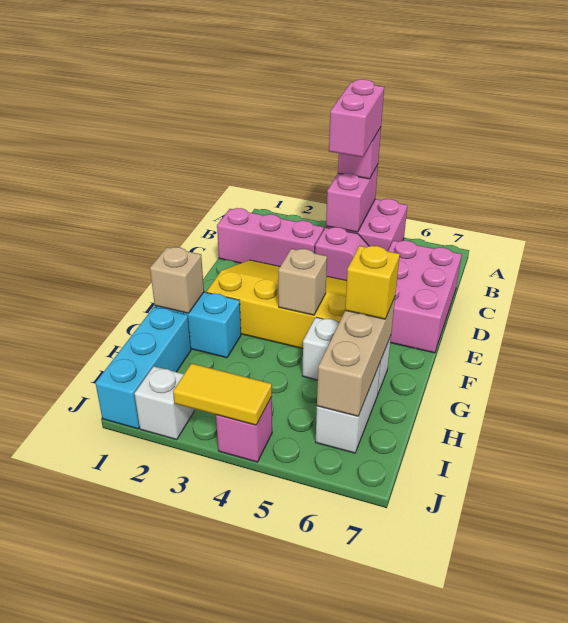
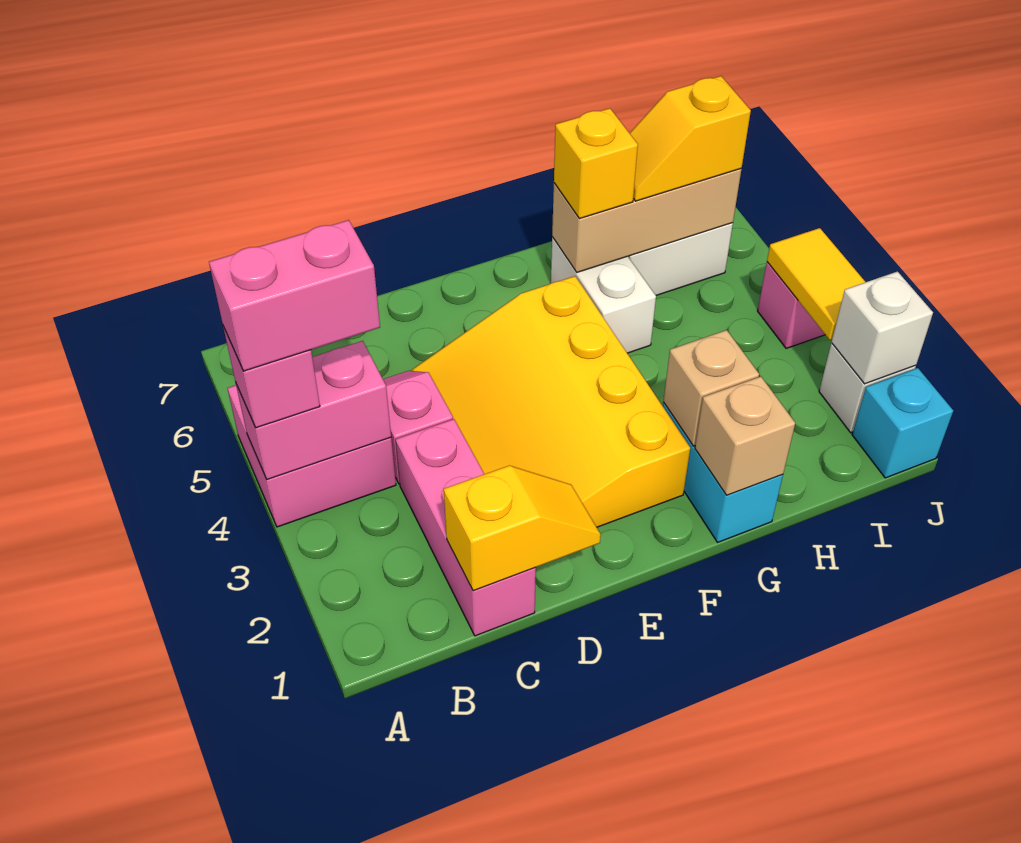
none -> yellow slope C1:D1 level 2 top C
pink brick C6:E7 level 1 -> none
tan brick F4 level 2 -> tan brick G2 level 2
cyan brick H1:J1 level 1 -> cyan brick J1 level 1
none -> yellow slope H6:I6 level 3 top I
none -> white brick J2 level 2

